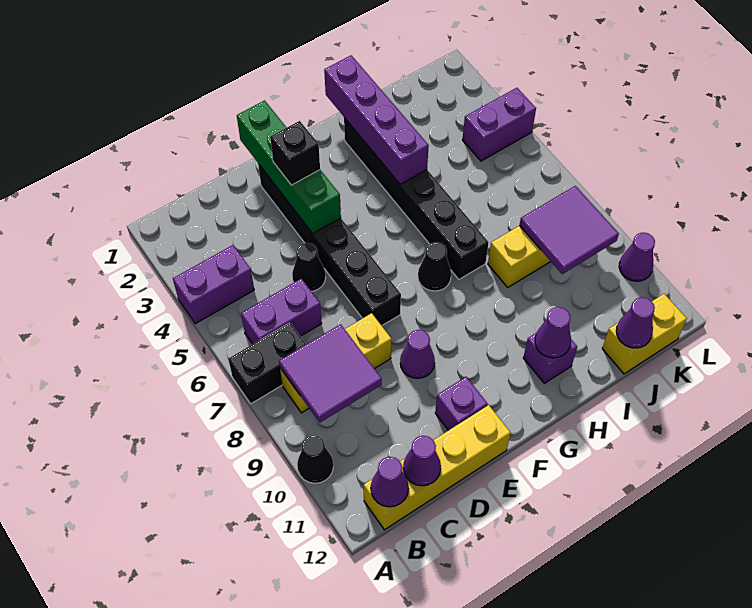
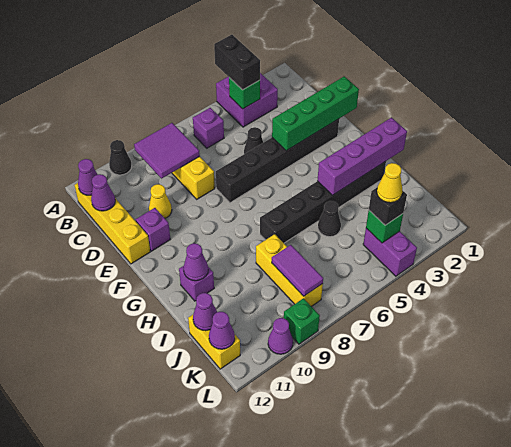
purple brick A4:B4 level 1 -> purple brick A3:B4 level 1
black brick A7:B7 level 1 -> black brick A4:B4 level 3
none -> green brick B4 level 2
purple brick B6:C6 level 1 -> purple brick B6 level 1
none -> yellow cone D10 level 1
black brick E3 level 3 -> black brick K4 level 3
purple cone E9 level 1 -> purple cone K12 level 2
black cone G7 level 1 -> black cone I5 level 1
purple tile J8:K9 level 2 -> purple tile J8:K8 level 2
none -> green brick K4 level 2
none -> yellow cone K4 level 4
none -> green brick L9 level 1

